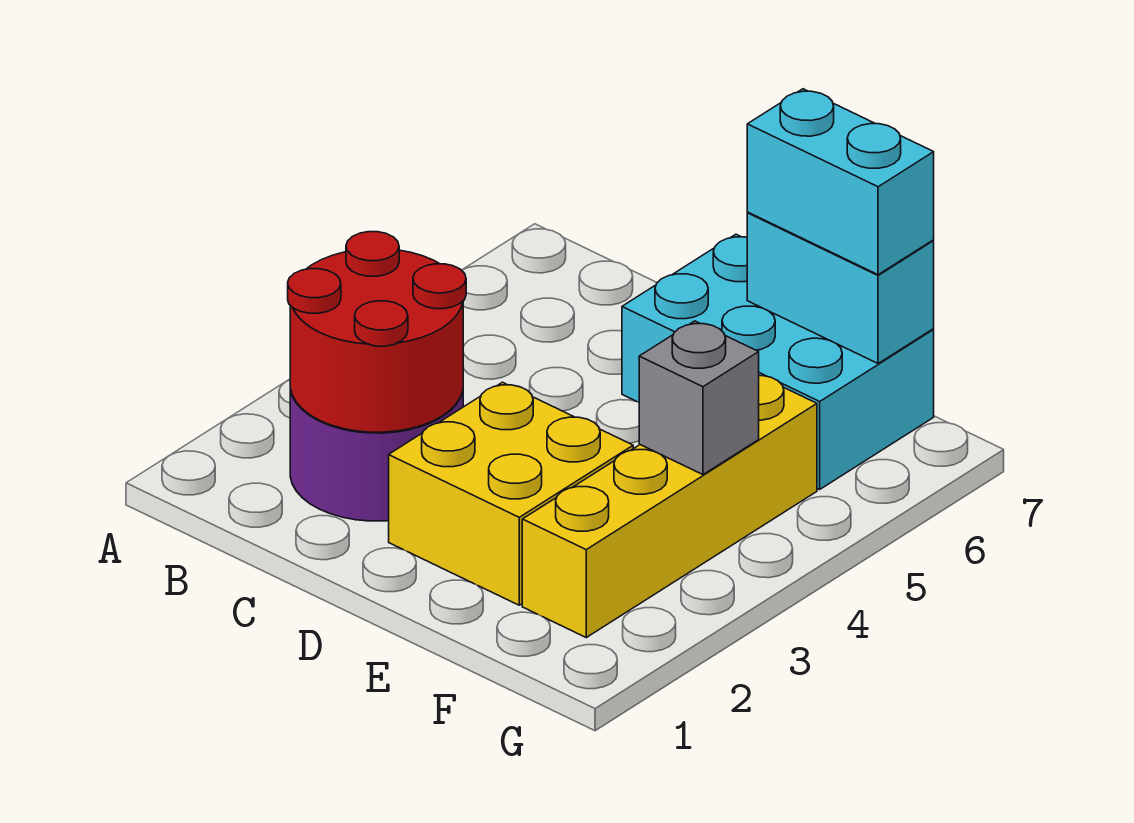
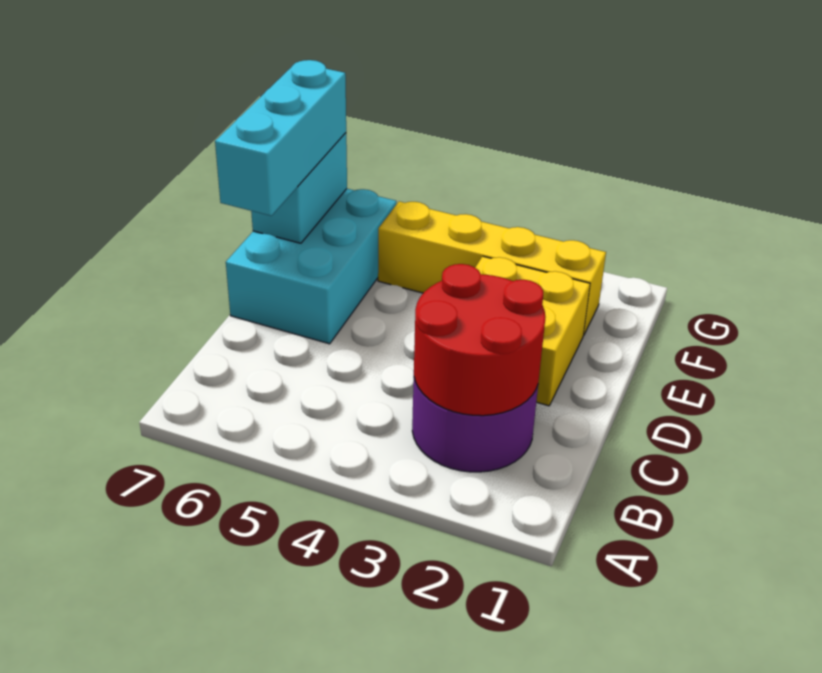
cyan brick E7:F7 level 3 -> cyan brick D7:F7 level 3
grey brick F4 level 2 -> none

